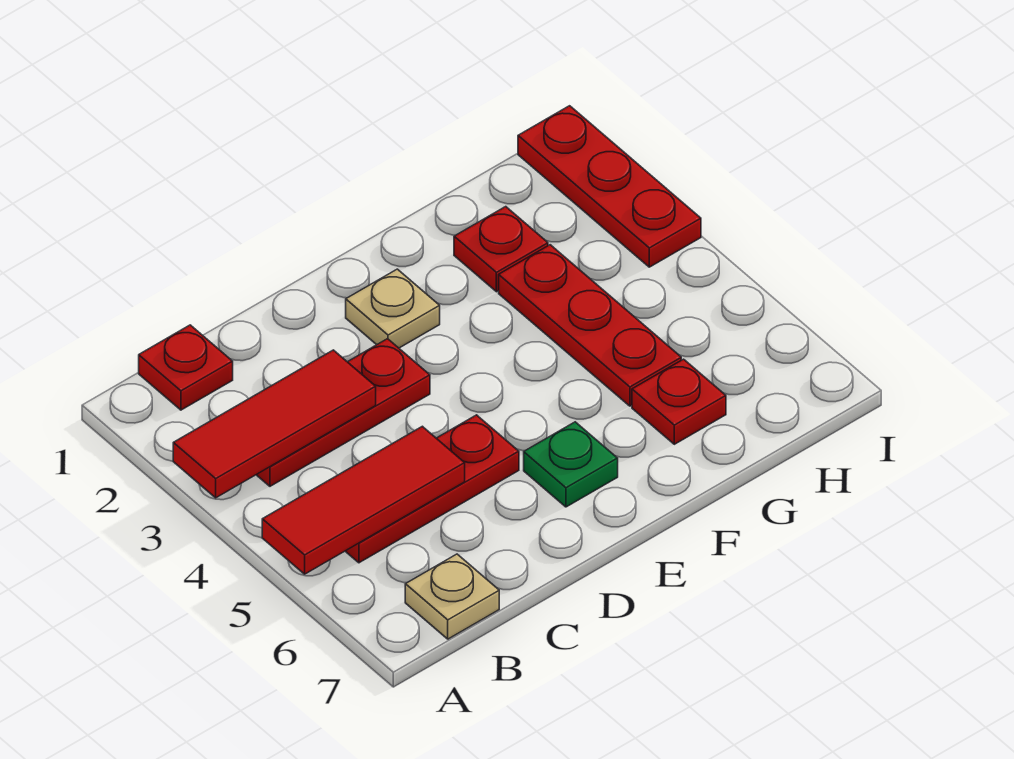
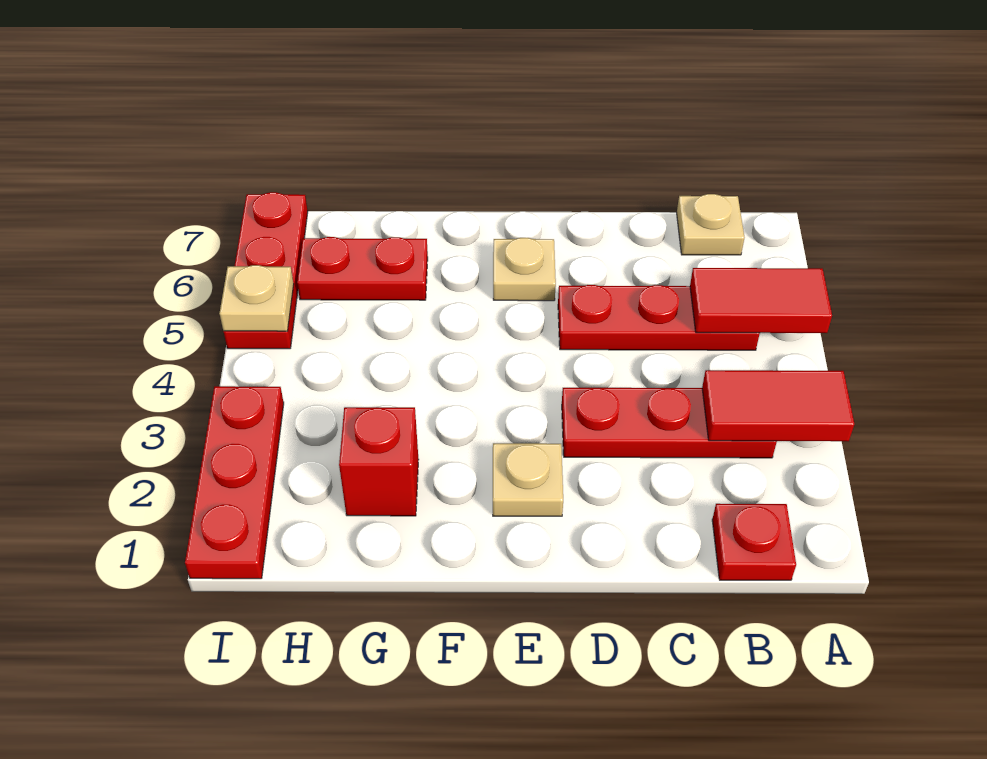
red tile A3:C3 level 2 -> red tile A3:B3 level 2
red tile A5:C5 level 2 -> red tile A5:B5 level 2
green plate E6 level 1 -> tan plate E6 level 1
red plate G2 level 1 -> red brick G2 level 1
red plate G3:G5 level 1 -> red plate I5:I7 level 1
red plate G6 level 1 -> red plate G6:H6 level 1
none -> tan plate I5 level 2

